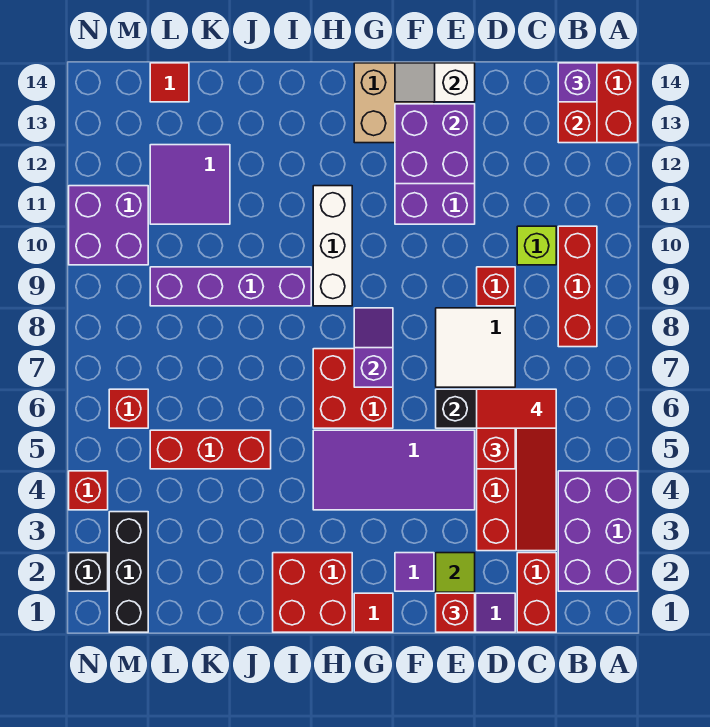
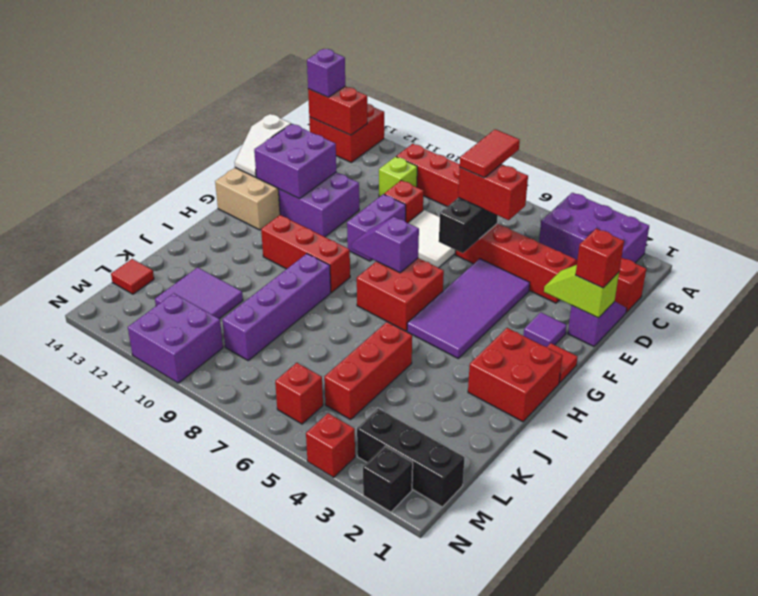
none -> purple brick E9:F9 level 1
white brick H9:H11 level 1 -> red brick H9:H11 level 1

